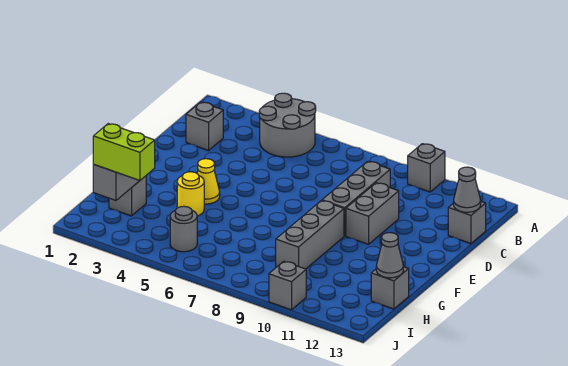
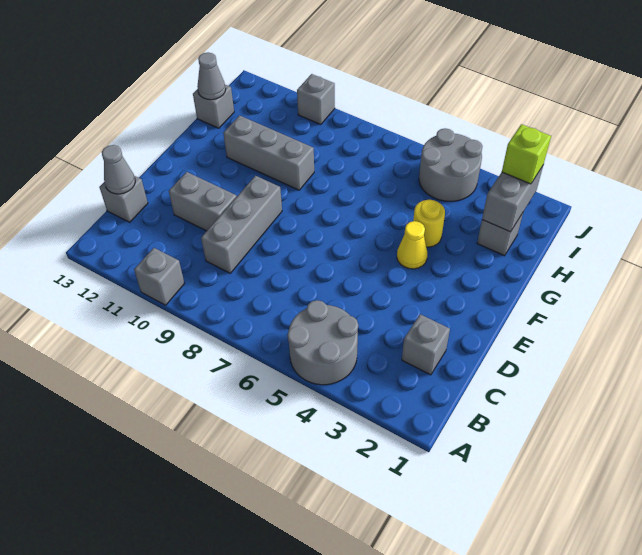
grey brick D10:E10 level 1 -> grey brick D10:D11 level 1
grey brick F9:H9 level 1 -> grey brick G9:G11 level 1
lime brick I2:I3 level 3 -> lime brick I2 level 3
grey round brick I5 level 1 -> grey round brick I4:J5 level 1

